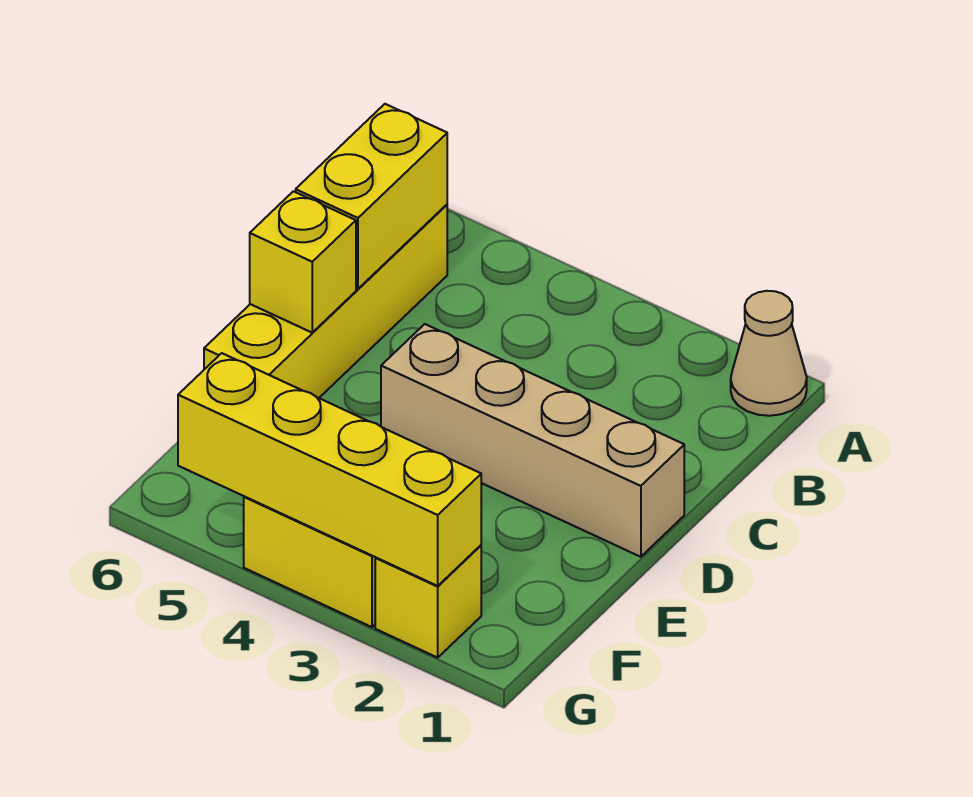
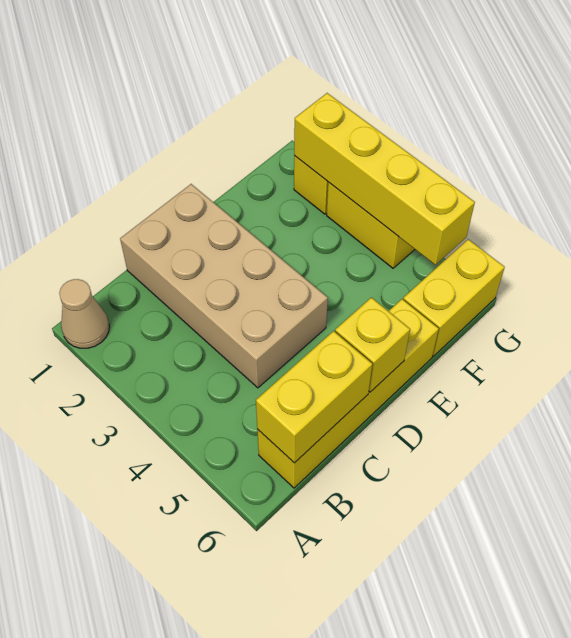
tan brick D1:D4 level 1 -> tan brick C1:D4 level 1
none -> yellow brick F6:G6 level 1

